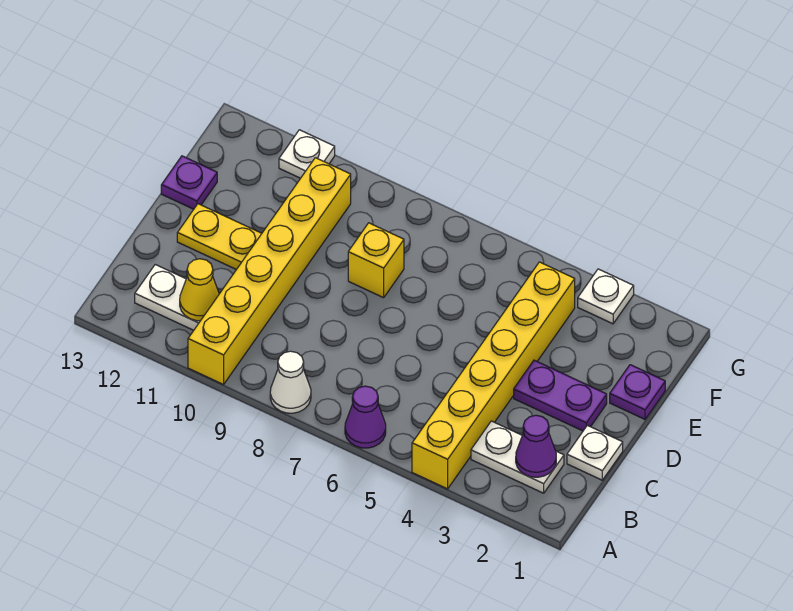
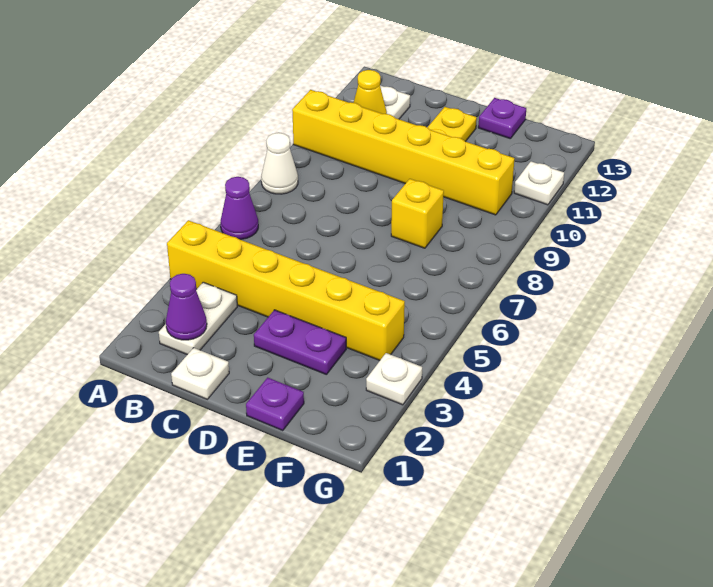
purple plate D2:D3 level 1 -> purple plate D3:E3 level 1

